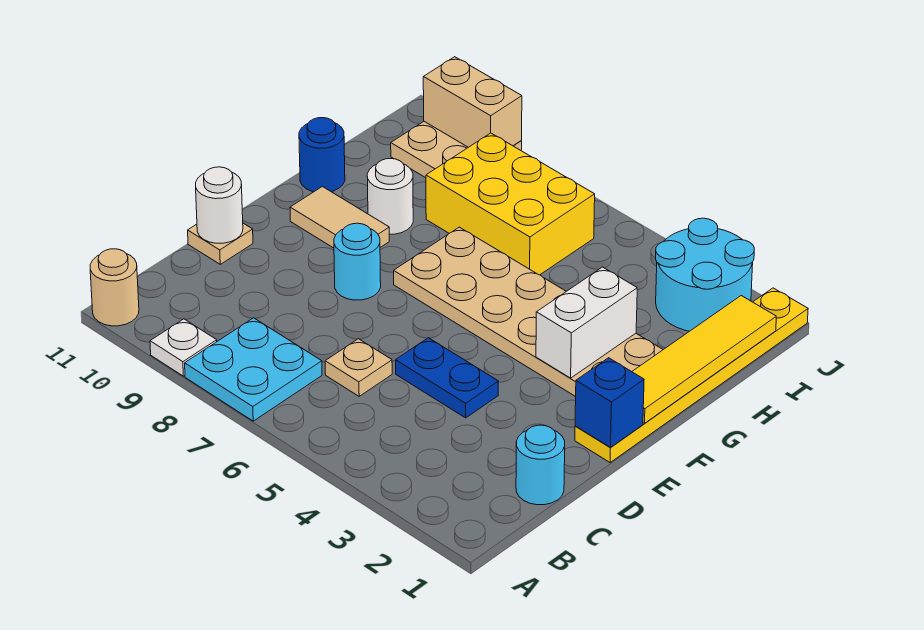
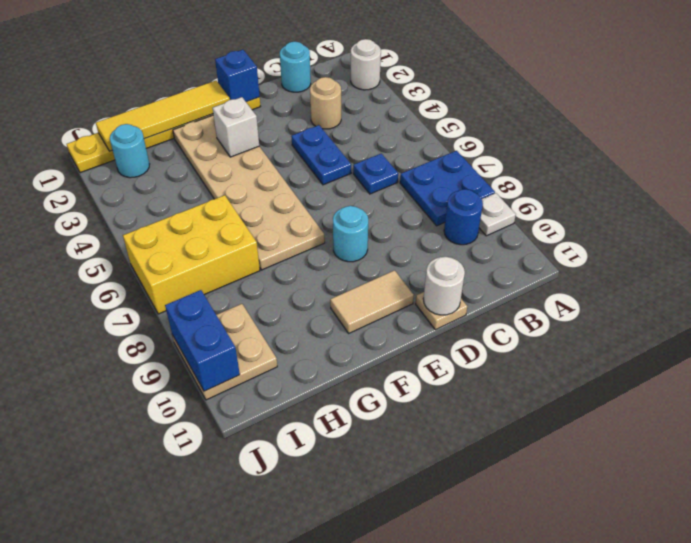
cyan plate A7:B8 level 1 -> blue plate A7:B8 level 1
tan round brick A11 level 1 -> tan round brick C3 level 1
tan plate C6 level 1 -> blue plate C6 level 1
white brick F3:G3 level 2 -> white brick F3 level 2
tan tile F9:F10 level 1 -> tan tile E10:F10 level 1
white round brick G9 level 1 -> white round brick A2 level 1
blue round brick G11 level 1 -> blue round brick B9 level 1
yellow brick H6:I8 level 1 -> yellow brick H6:J7 level 1
cyan round brick I2:J3 level 1 -> cyan round brick I2 level 1
tan brick J9:J10 level 2 -> blue brick J9:J10 level 2

